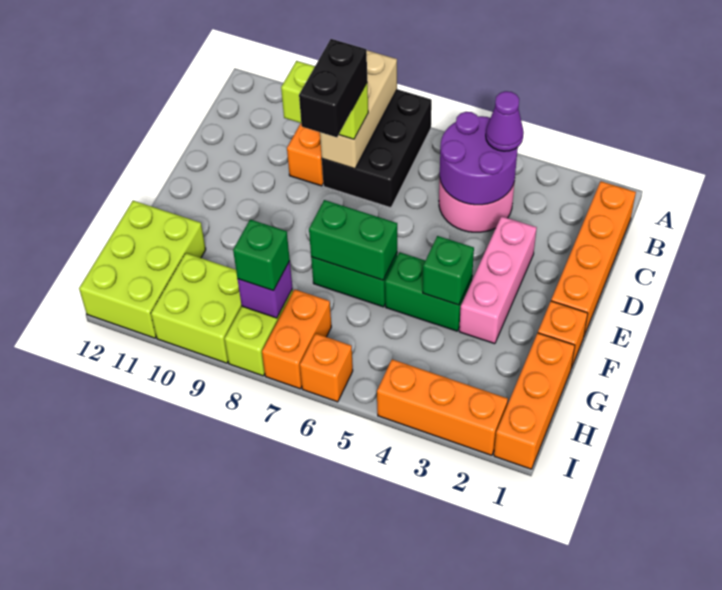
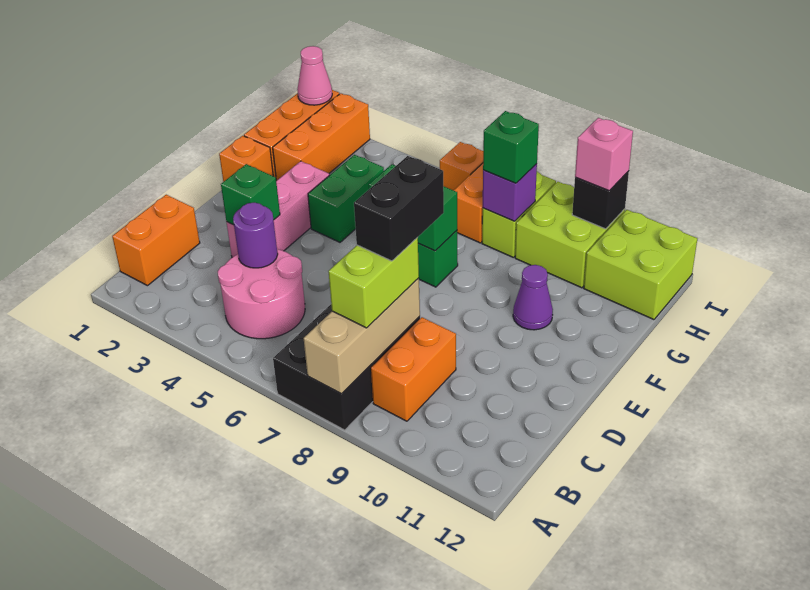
orange brick B1:E1 level 1 -> orange brick B1:C1 level 1
purple round brick B4:C5 level 2 -> purple round brick C4 level 2
purple cone B4 level 3 -> purple cone F10 level 1
lime brick C8:C9 level 3 -> lime brick B8:C8 level 3
green brick F4:F5 level 1 -> green brick F4:G4 level 1
green brick F4 level 2 -> green brick D3 level 2
lime brick G11:I12 level 1 -> lime brick H11:I12 level 1
none -> pink cone I1 level 2
orange brick I2:I4 level 1 -> orange brick G2:I2 level 1
none -> black brick I10 level 2
none -> pink brick I10 level 3

